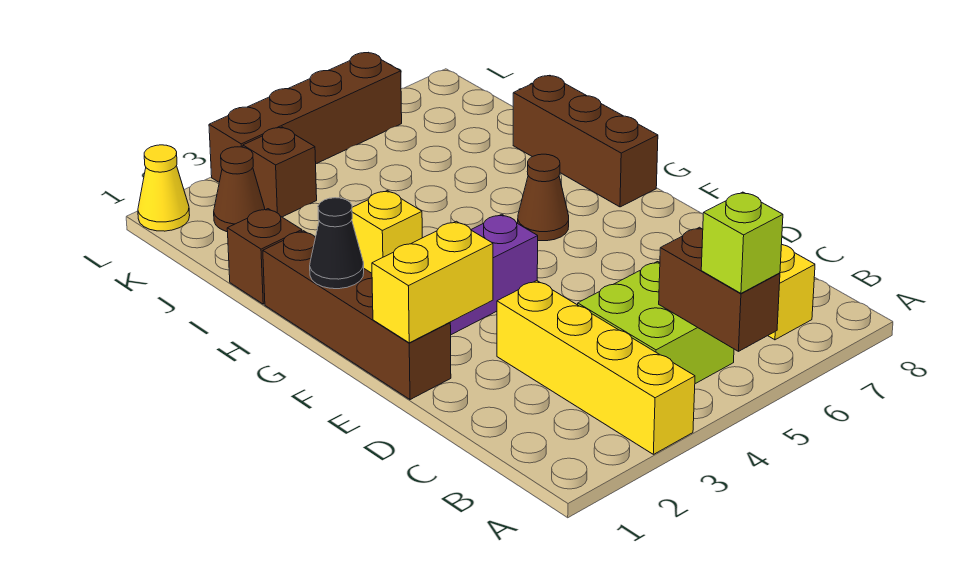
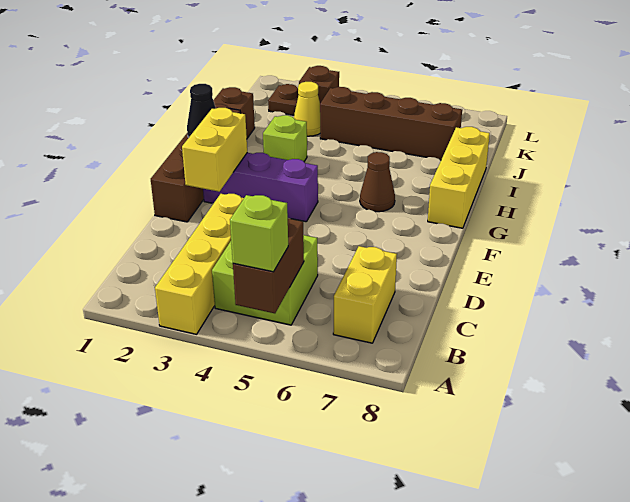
yellow brick E1:E2 level 2 -> yellow brick E2:F2 level 2
brown brick G8:I8 level 1 -> yellow brick G8:I8 level 1
yellow brick H3 level 1 -> lime brick H3 level 1
brown cone K2 level 1 -> brown plate K2 level 1
yellow cone L1 level 1 -> yellow cone J3 level 1
brown brick L3:L6 level 1 -> brown brick J4:J7 level 1

